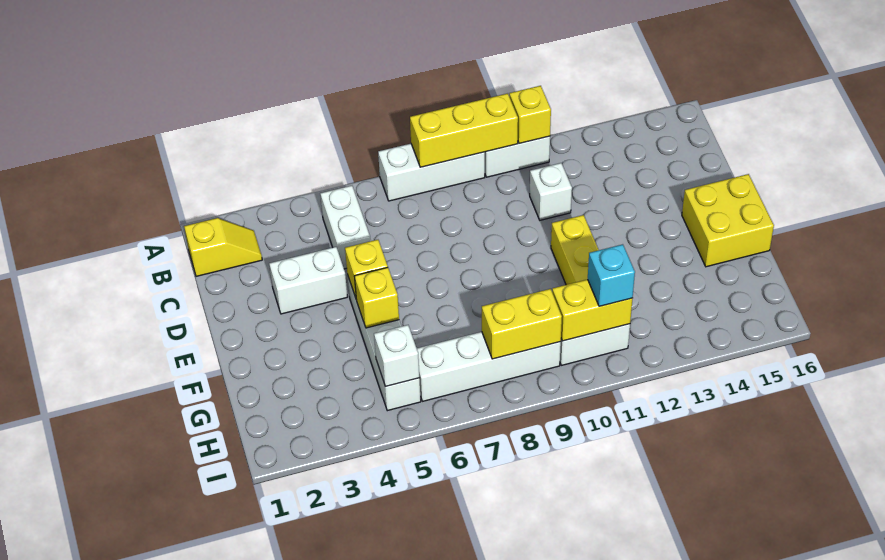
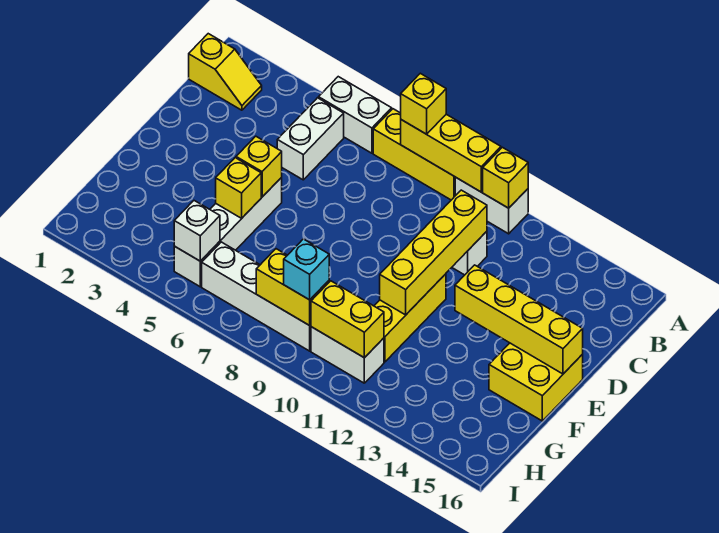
white brick A7:A9 level 1 -> yellow brick A7:A9 level 1
none -> yellow brick A8 level 3
none -> yellow brick C11:F11 level 2
white brick D3:D4 level 1 -> white brick A5:A6 level 1
none -> yellow brick E13:E16 level 2
cyan brick H11 level 3 -> cyan brick H9 level 3

